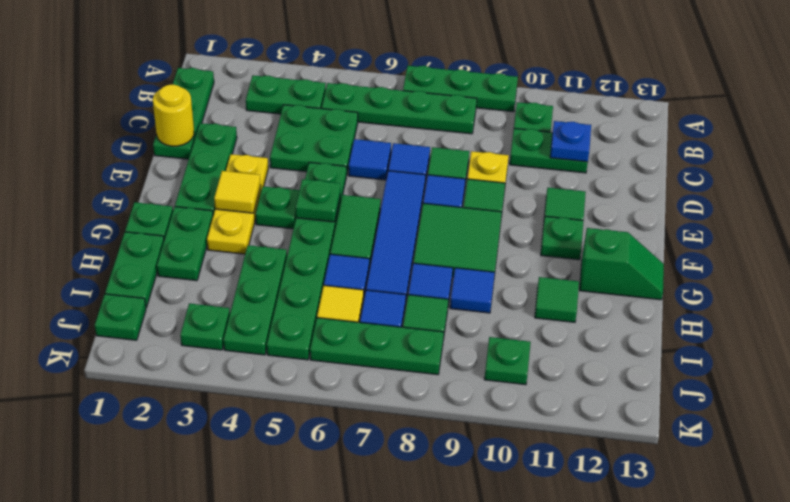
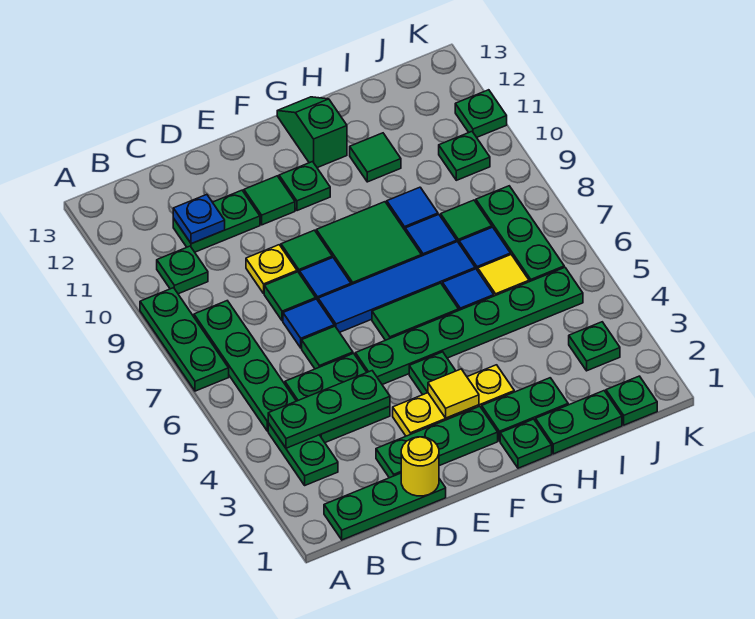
green plate C10:C11 level 1 -> green plate C11:D11 level 1
blue tile D6 level 1 -> green tile D6 level 1
green plate F5 level 2 -> green plate K11 level 1
green plate H4:J4 level 1 -> green plate B4:D4 level 2

